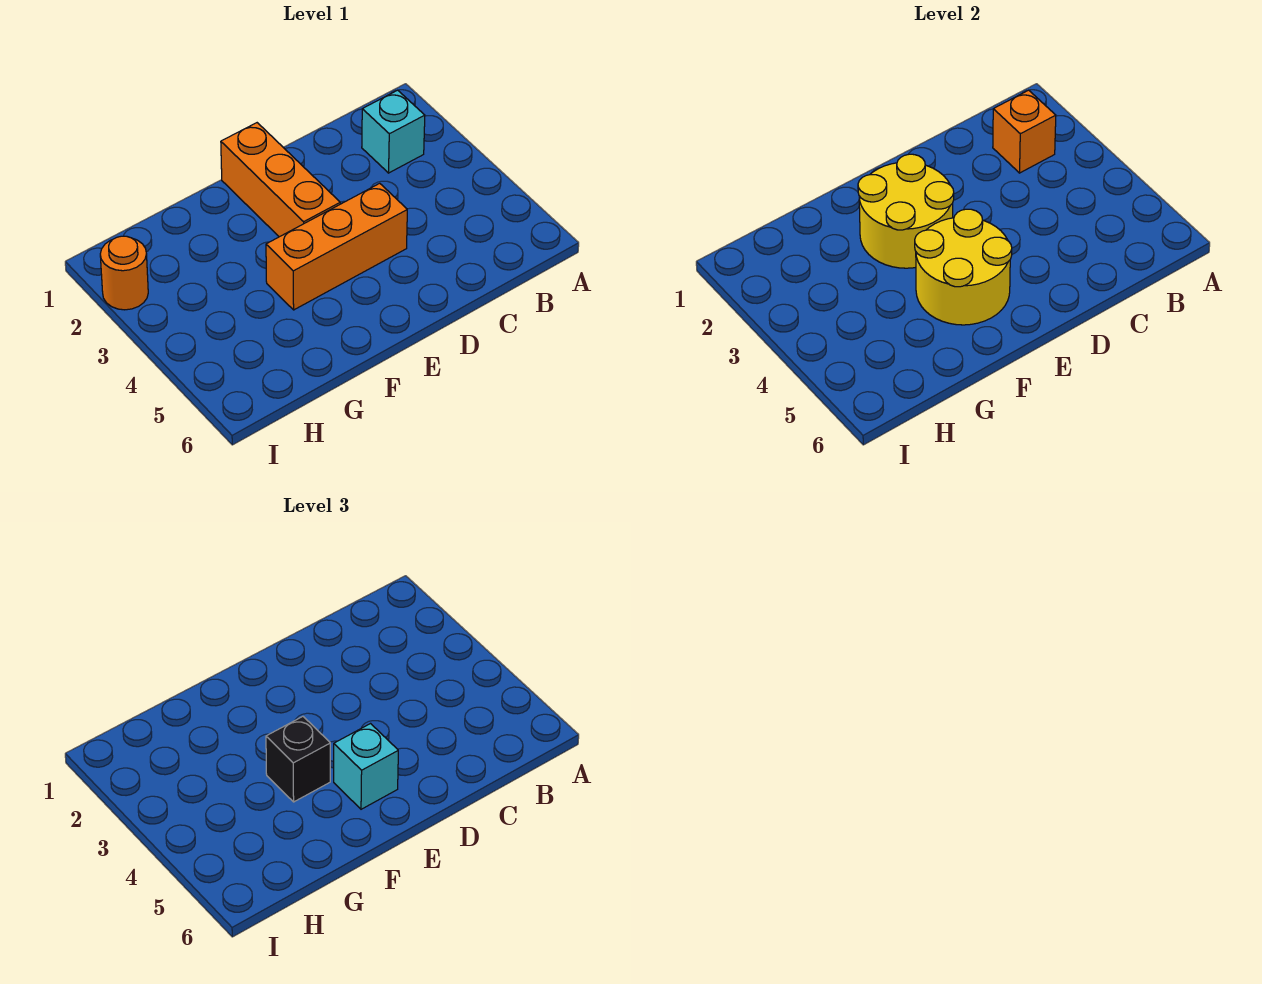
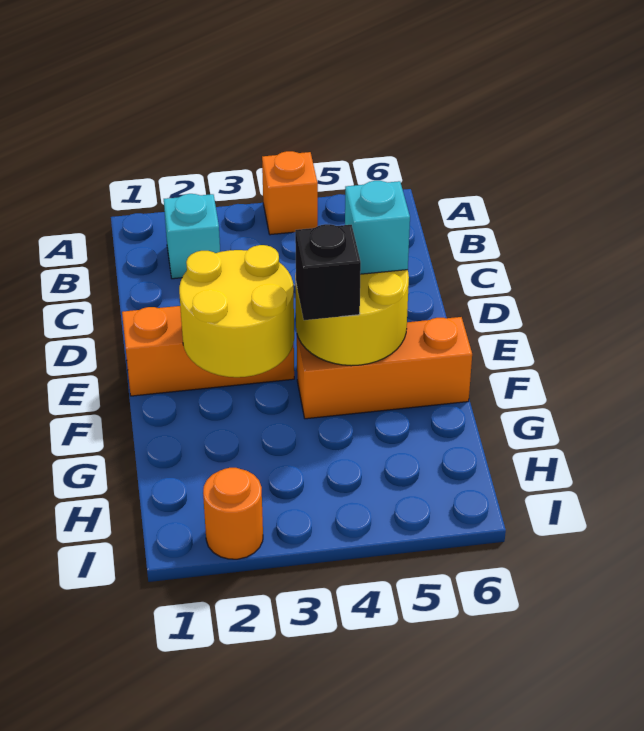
orange brick B2 level 2 -> orange brick A4 level 1
orange brick D4:F4 level 1 -> orange brick F4:F6 level 1

